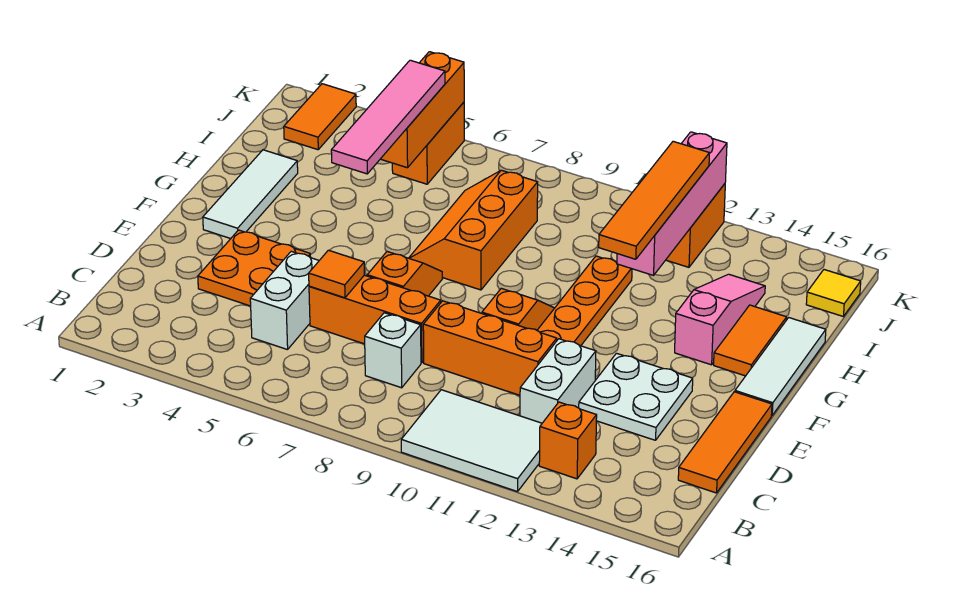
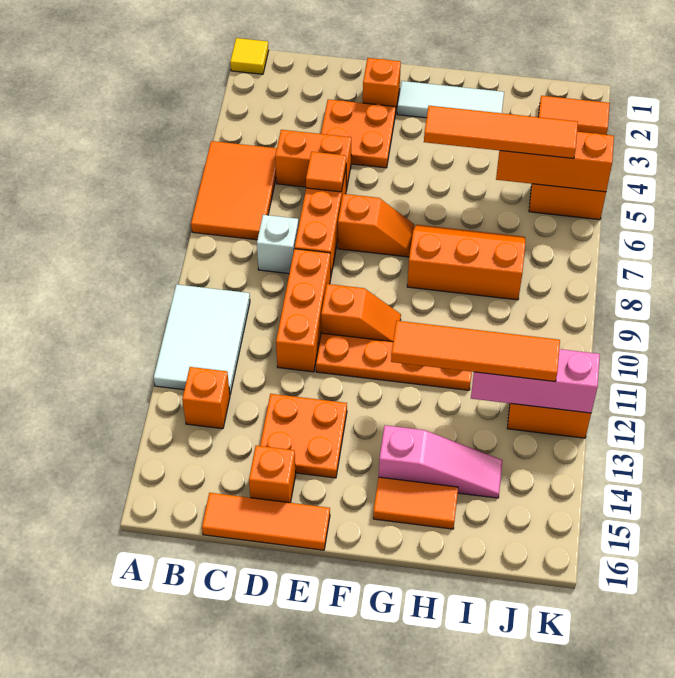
none -> orange tile A5:B7 level 1
white brick C5:D5 level 1 -> orange brick C5:D5 level 1
white brick C12:D12 level 1 -> none
white plate D13:E14 level 1 -> orange plate D13:E14 level 1
none -> orange brick D15 level 1
none -> orange brick E2 level 1
white tile F16:H16 level 1 -> none
pink tile G5:J5 level 3 -> orange tile G5:J5 level 3
pink brick H12:K12 level 2 -> pink brick I12:K12 level 2
yellow tile J16 level 1 -> yellow tile A1 level 1

